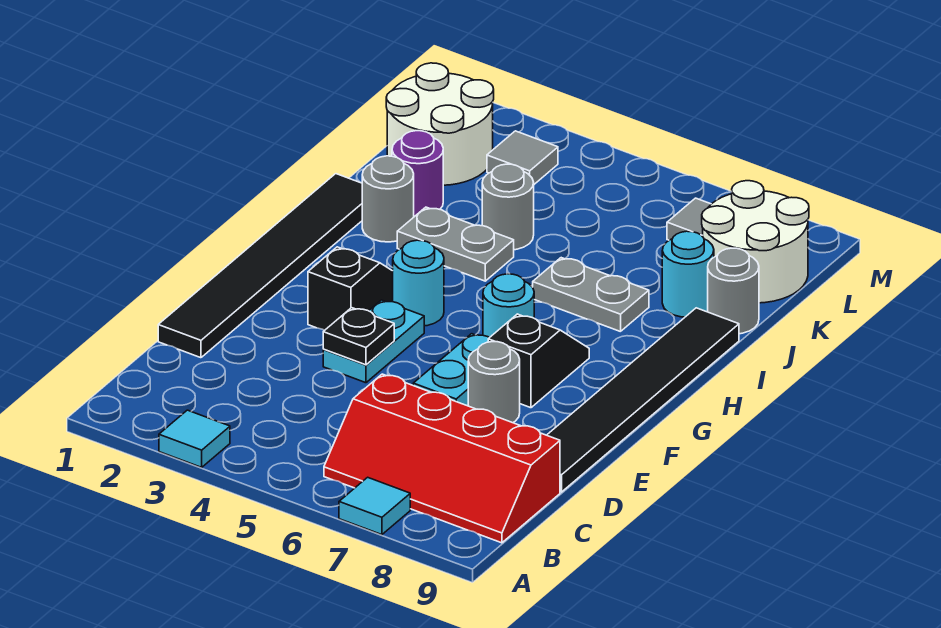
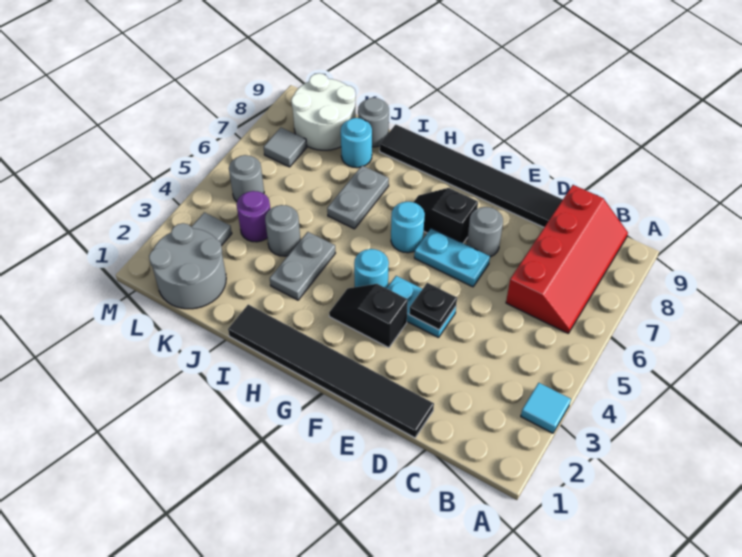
cyan tile A7 level 1 -> none
grey round brick I2 level 1 -> grey round brick L5 level 1
purple round brick J2 level 1 -> purple round brick K4 level 1
white round brick K1:L2 level 1 -> grey round brick K1:L2 level 1

